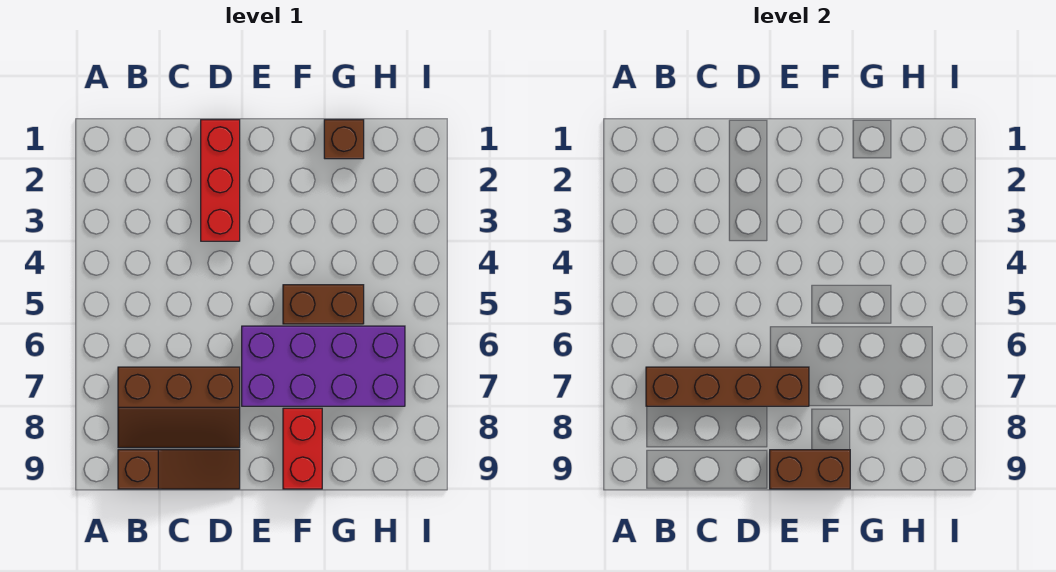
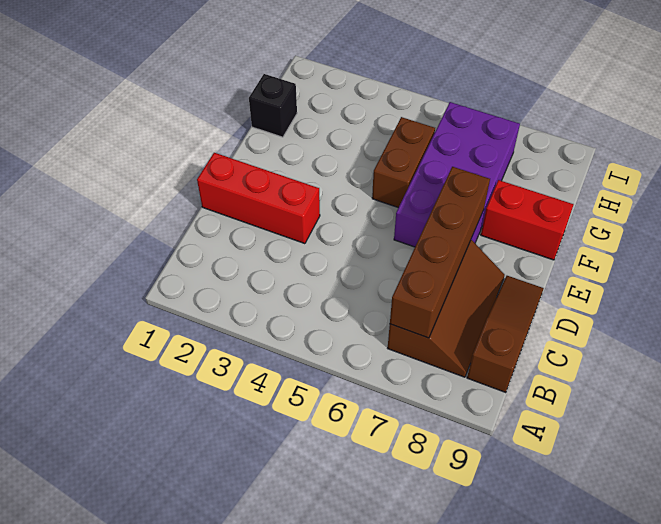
brown brick E9:F9 level 2 -> none
brown brick G1 level 1 -> black brick G1 level 1

